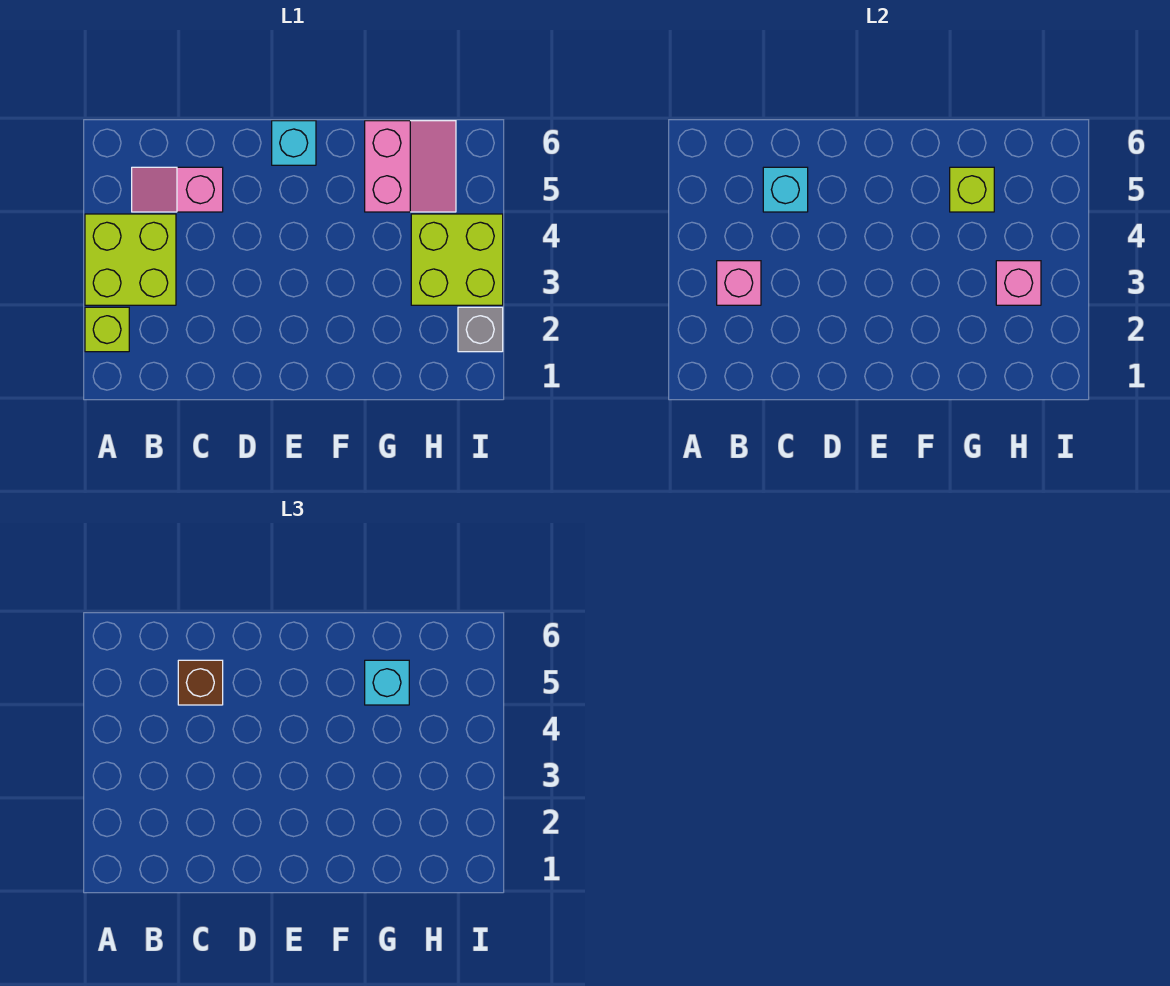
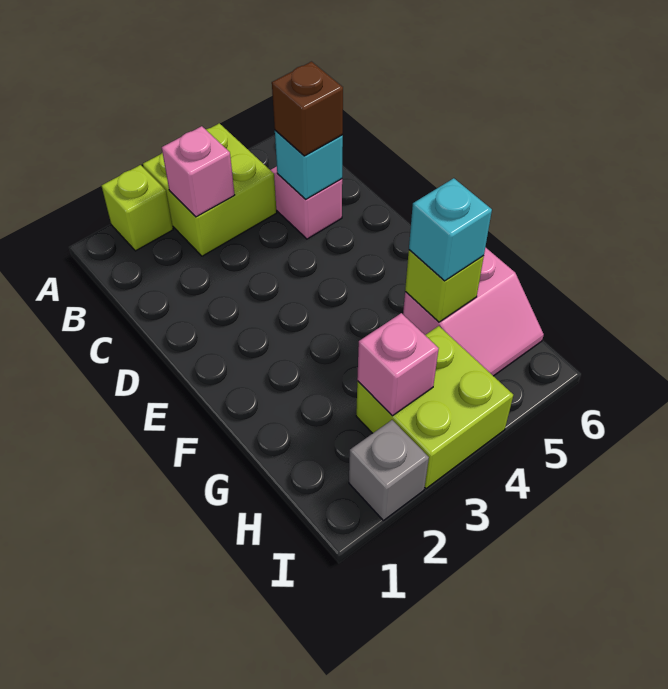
cyan brick E6 level 1 -> none

